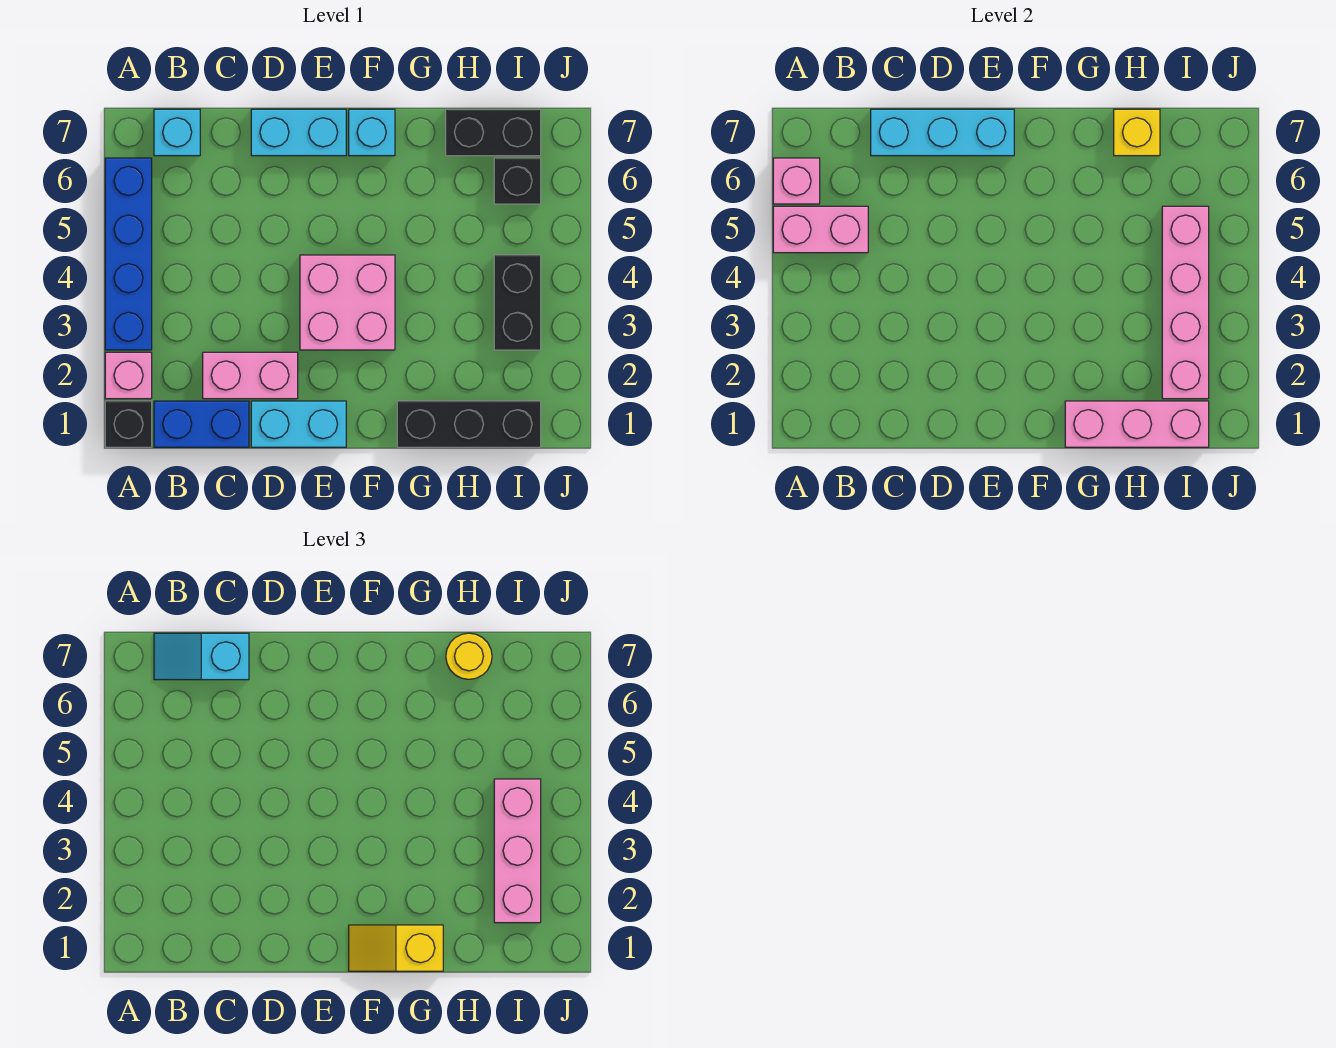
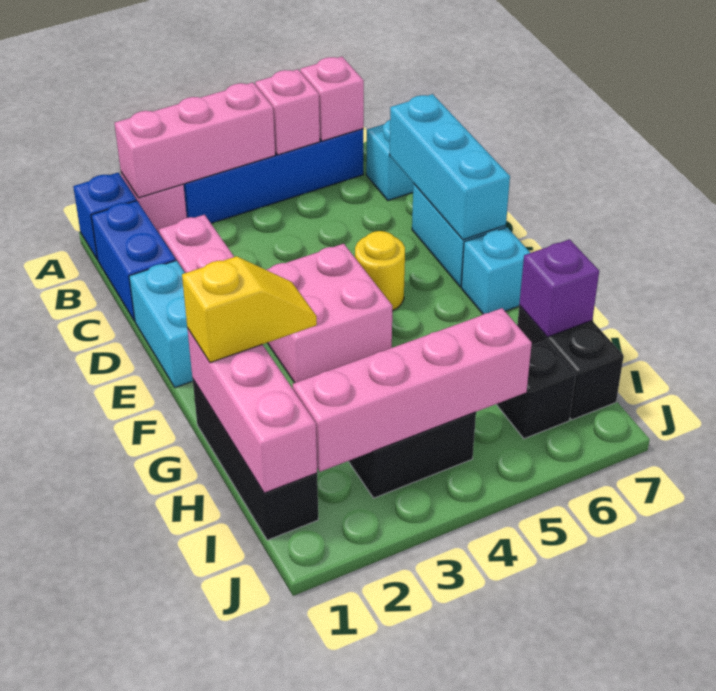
black brick A1 level 1 -> blue brick A1 level 1
pink brick A5:B5 level 2 -> pink brick A5 level 2
cyan slope B7:C7 level 3 top C -> none
yellow slope F1:G1 level 3 top G -> yellow slope G1:G2 level 3 top 1
yellow brick H7 level 2 -> purple brick H7 level 2
yellow round brick H7 level 3 -> yellow round brick E5 level 1
pink brick I2:I4 level 3 -> pink brick A2:A4 level 2

